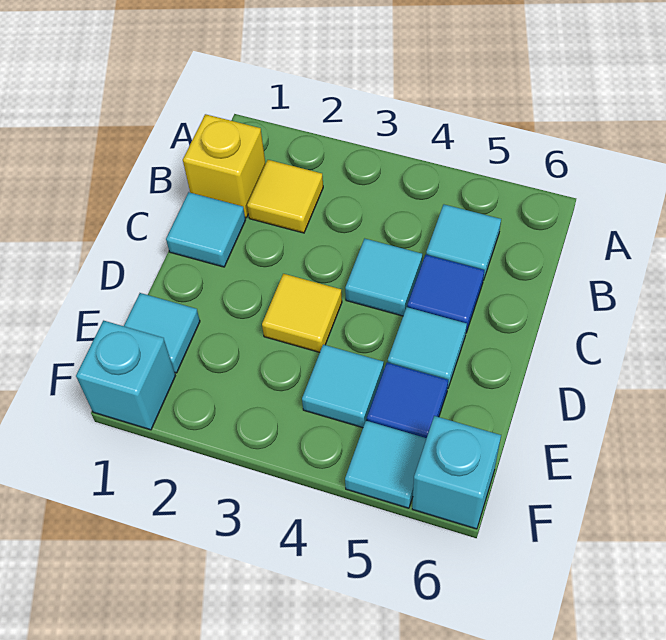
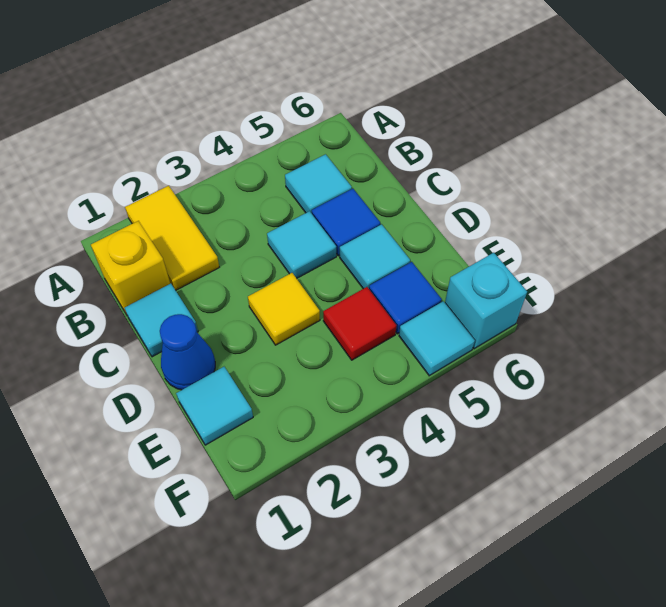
yellow tile B2 level 1 -> yellow tile A2:B2 level 1
none -> blue cone D1 level 1
cyan tile E4 level 1 -> red tile E4 level 1
cyan brick F1 level 1 -> none

